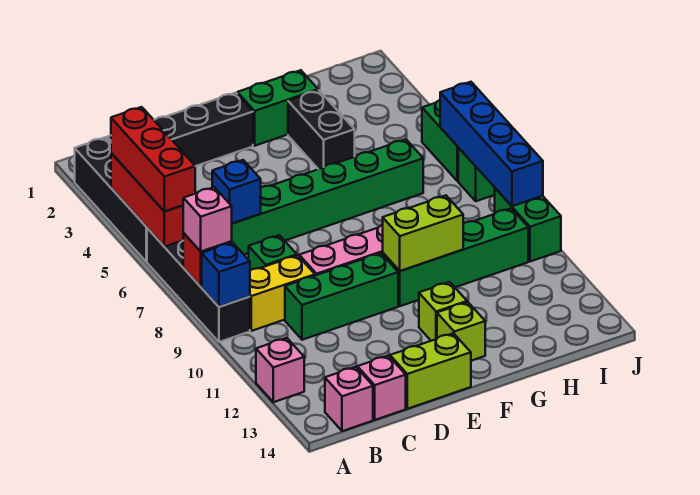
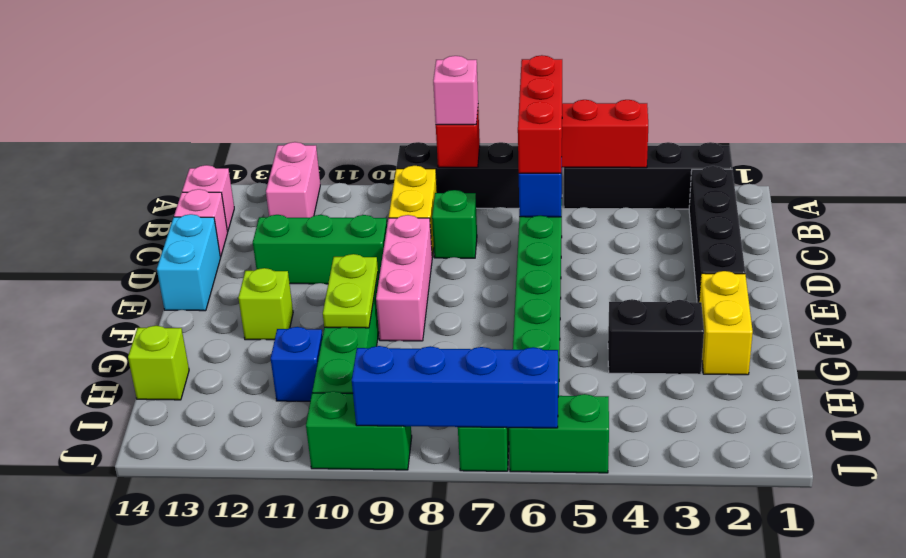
red brick A4:A6 level 3 -> red brick A6:C6 level 3
blue brick A9 level 2 -> blue brick H11 level 1
pink brick A12 level 1 -> pink brick A12:B12 level 1
green brick C10:E10 level 1 -> green brick D10:D12 level 1
lime brick D14:E14 level 1 -> cyan brick D14:E14 level 1
green brick F2:G2 level 1 -> yellow brick F2:G2 level 1
lime brick F10:G10 level 2 -> lime plate F10:G10 level 2
lime brick F13 level 1 -> lime brick H14 level 1

